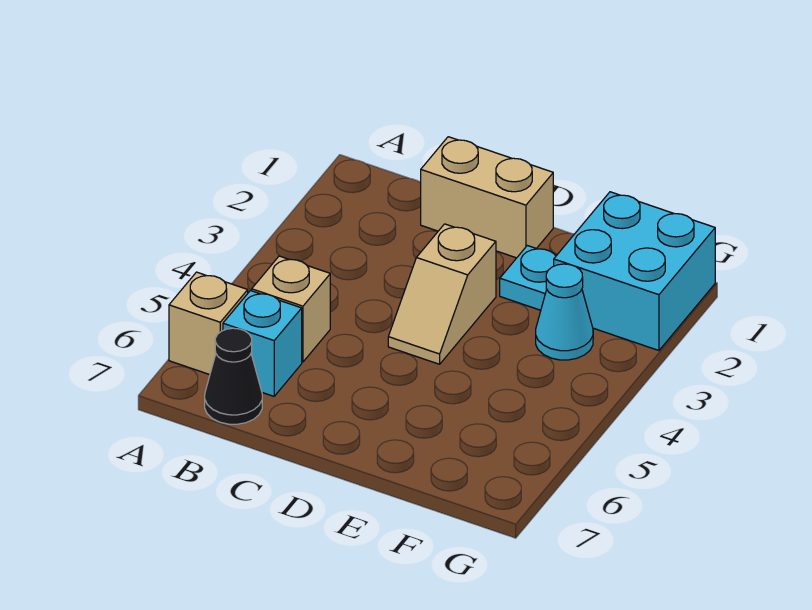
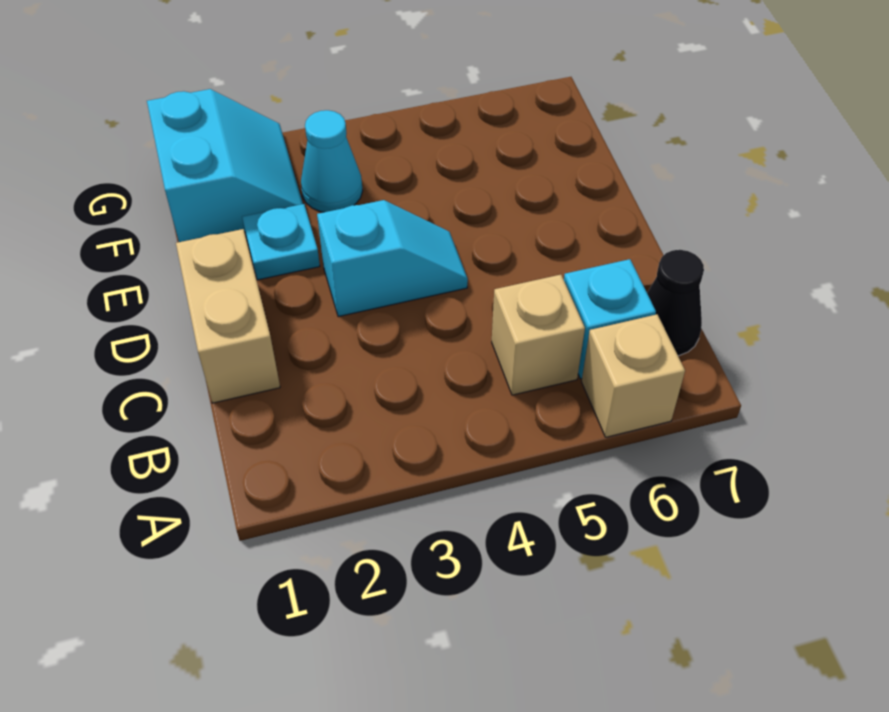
tan slope D3:D4 level 1 top 3 -> cyan slope D3:D4 level 1 top 3
cyan brick F1:G2 level 1 -> cyan slope F1:G2 level 1 top 1

